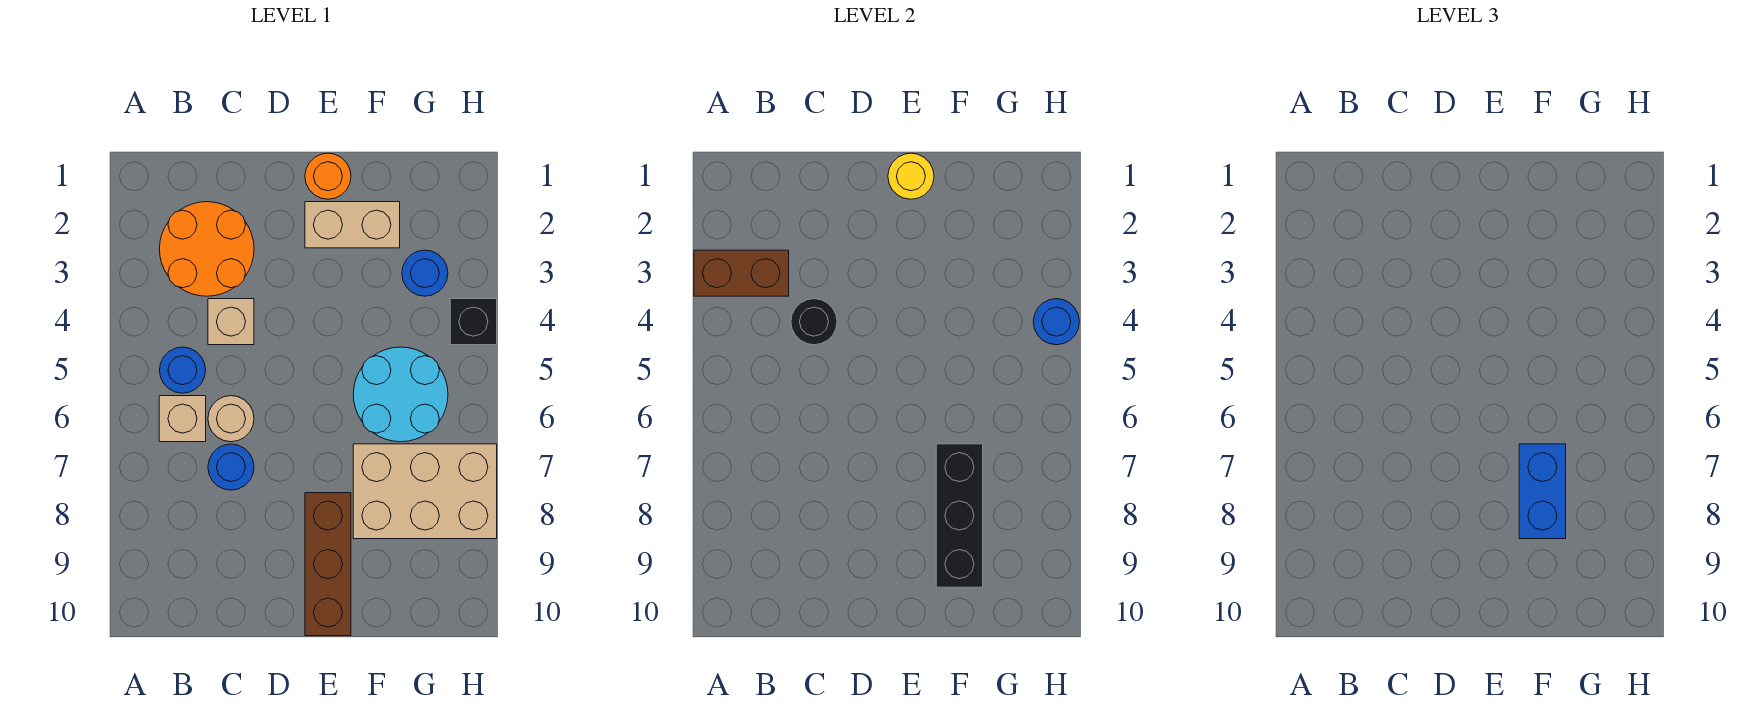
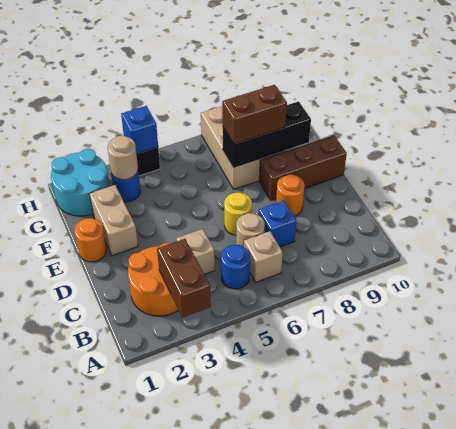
black round brick C4 level 2 -> none
blue round brick C7 level 1 -> blue brick C7 level 1
none -> orange round brick D8 level 1
yellow round brick E1 level 2 -> yellow round brick D6 level 1
cyan round brick F5:G6 level 1 -> cyan round brick G1:H2 level 1
blue brick F7:F8 level 3 -> brown brick F7:F8 level 3
none -> tan round brick G3 level 2
blue round brick H4 level 2 -> blue brick H4 level 2

